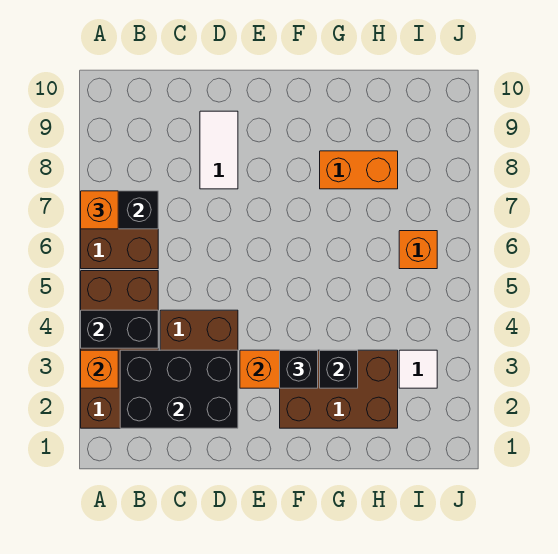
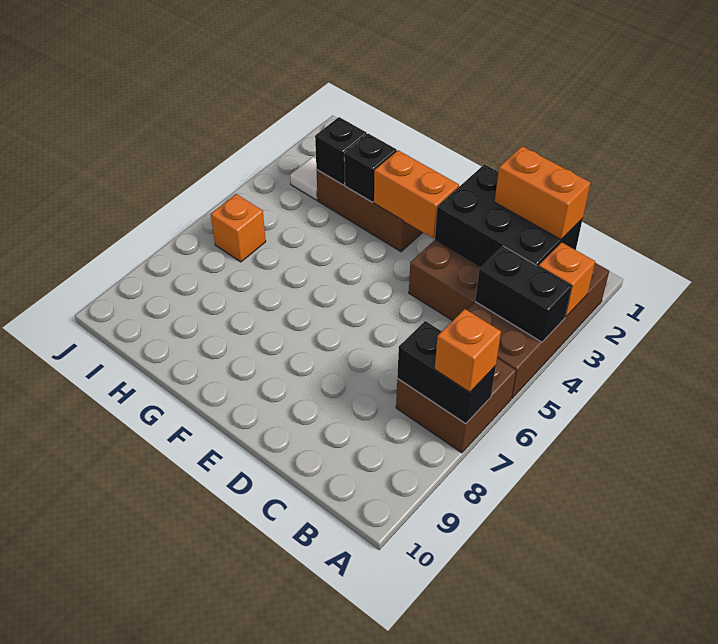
white tile D8:D9 level 1 -> none
black brick F3 level 3 -> black brick H3 level 2
orange brick G8:H8 level 1 -> orange brick B2:C2 level 3

